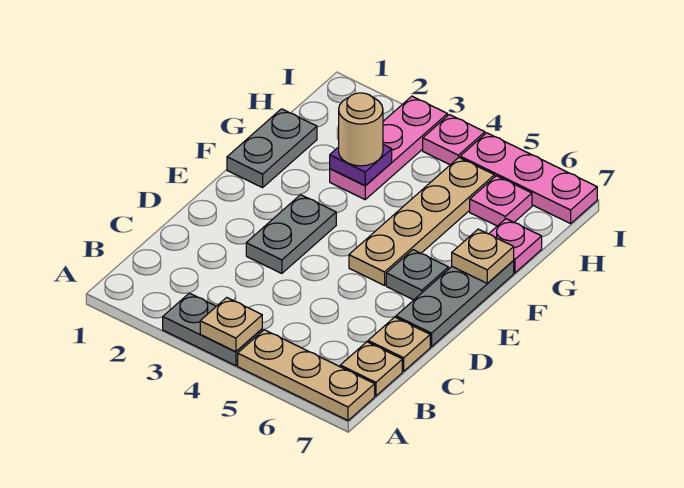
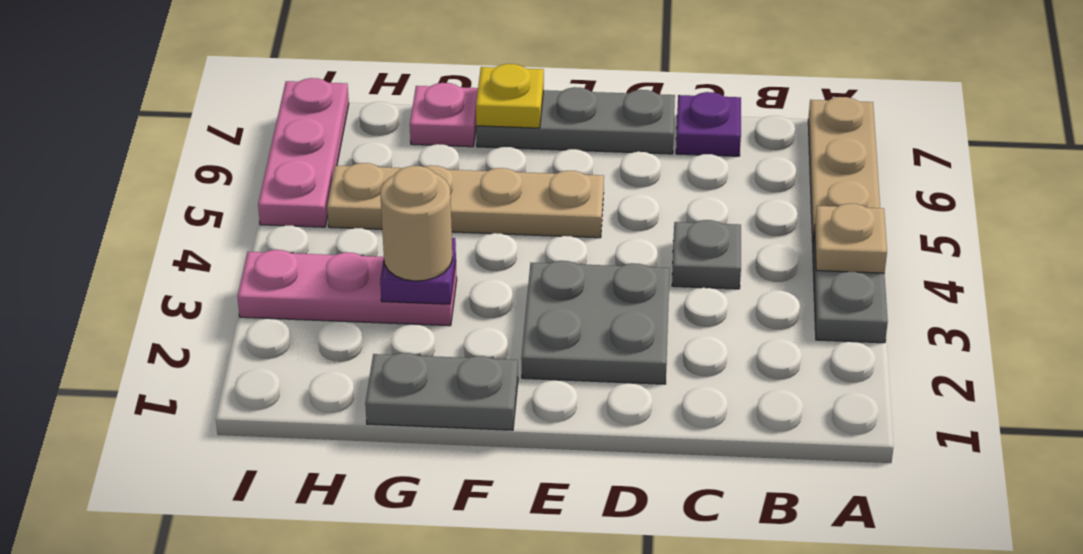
tan plate B7 level 1 -> none
tan plate C7 level 1 -> purple plate C7 level 1
grey plate D3:E3 level 1 -> grey plate D2:E3 level 1
grey plate E6 level 1 -> grey plate C4 level 1
tan plate F7 level 2 -> yellow plate F7 level 2
pink plate H6 level 1 -> none
pink plate I4 level 1 -> none

